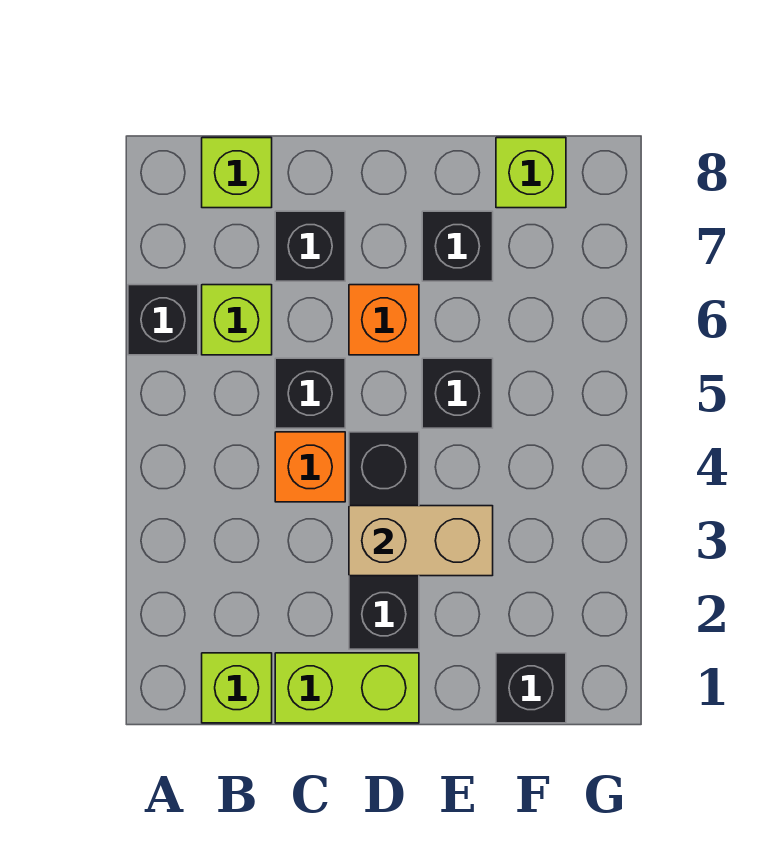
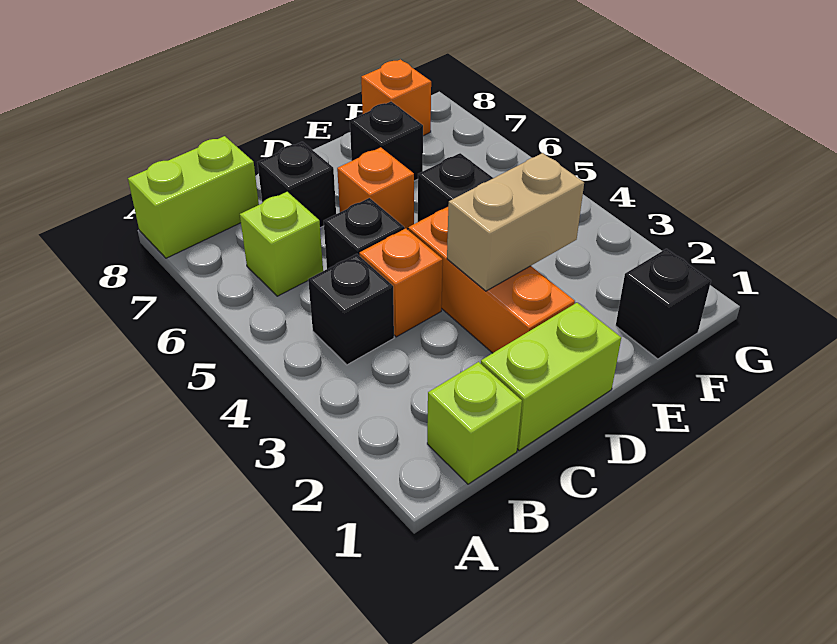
black brick A6 level 1 -> black brick B4 level 1
lime brick B8 level 1 -> lime brick A8:B8 level 1
black brick D2:D4 level 1 -> orange brick D2:D4 level 1
lime brick F8 level 1 -> orange brick F8 level 1

